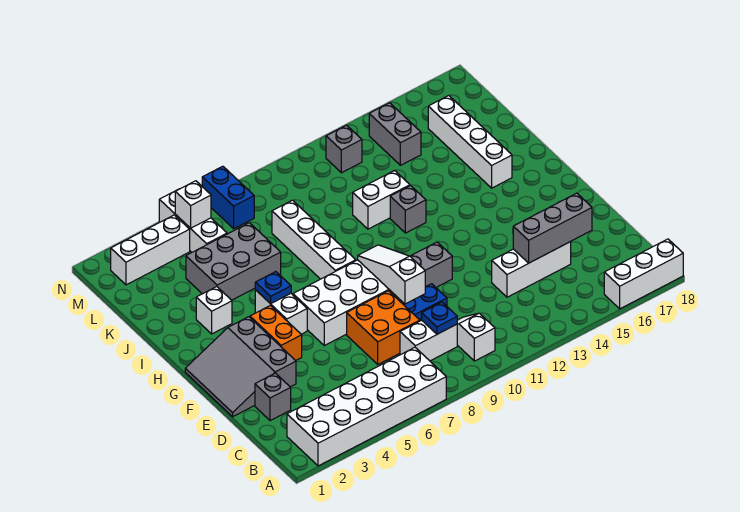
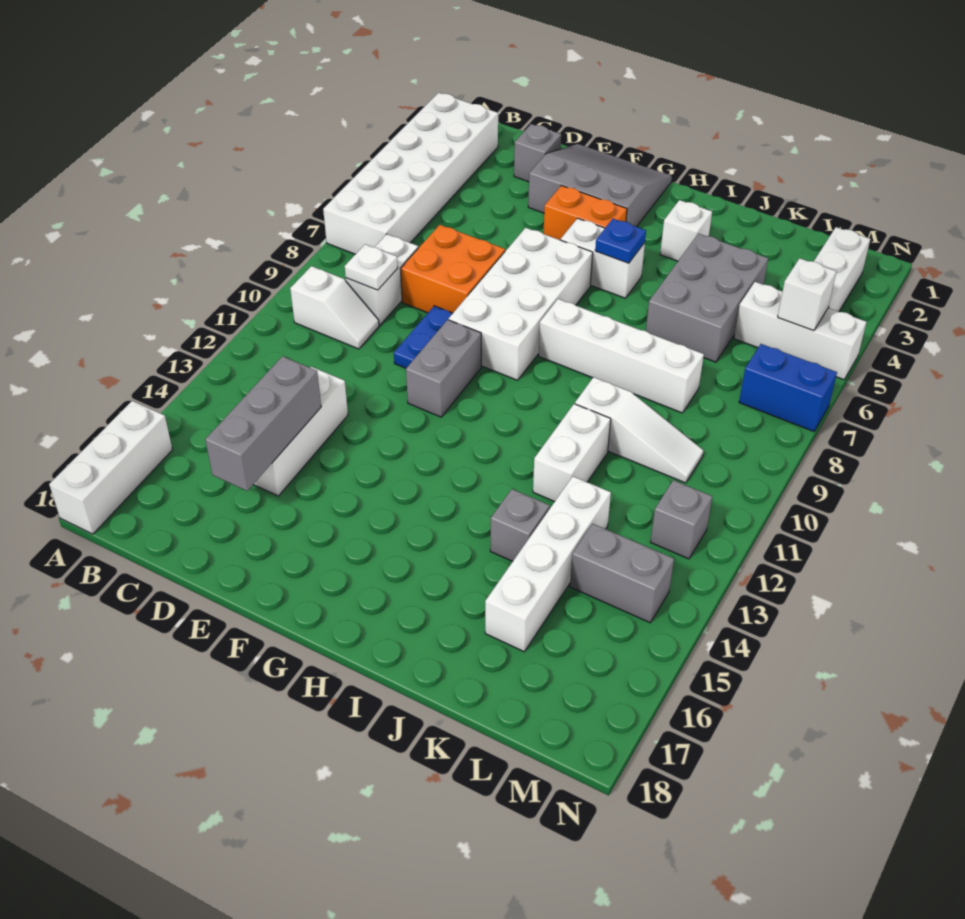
blue plate C9 level 2 -> white plate C9 level 2
white slope E9:G9 level 2 top E -> white slope J10:L10 level 1 top J
grey brick I12 level 1 -> grey brick J14 level 1
white brick I16:L16 level 1 -> white brick K13:K16 level 1

